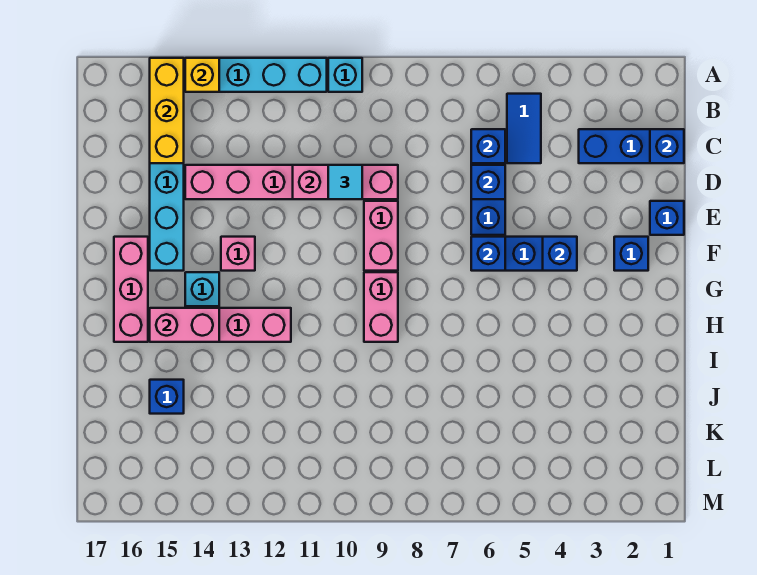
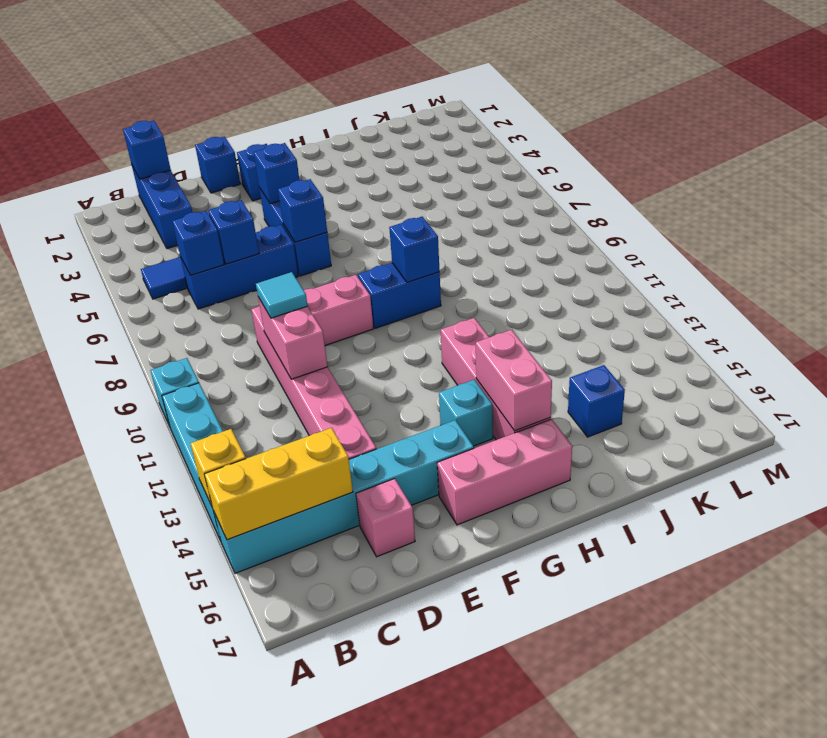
pink brick F13 level 1 -> pink brick D16 level 1
pink brick G9:H9 level 1 -> blue brick G9:H9 level 1
none -> blue brick H9 level 2

